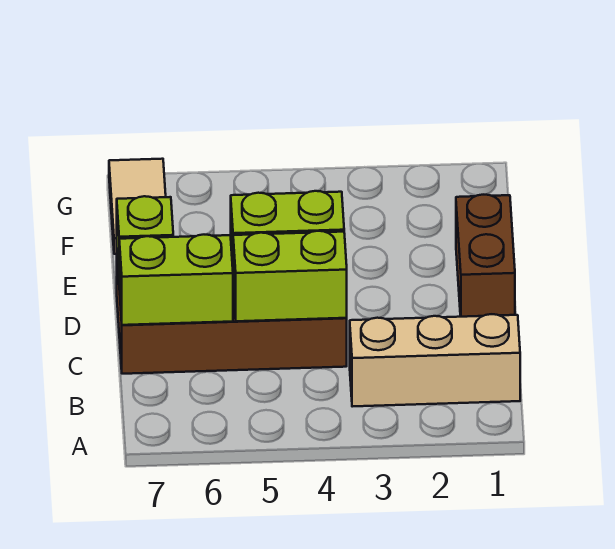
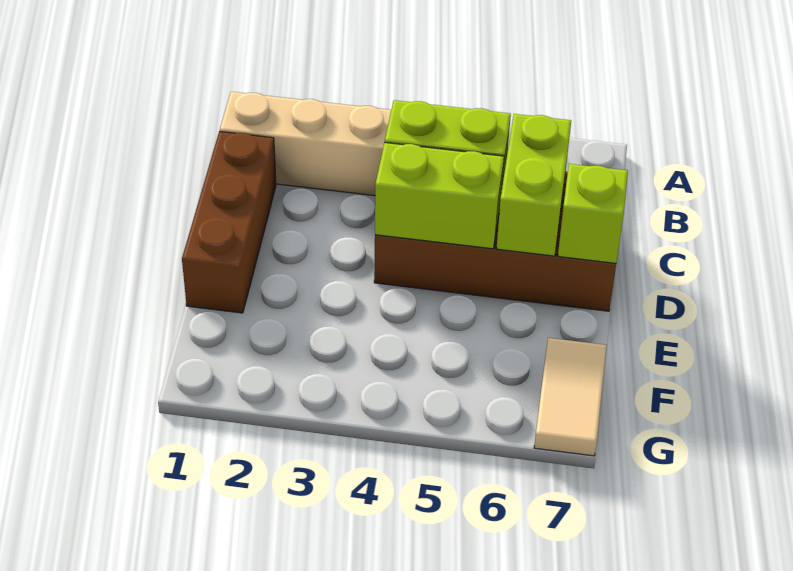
lime brick C6:C7 level 2 -> lime brick C6:D6 level 2
brown brick D1:E1 level 1 -> brown brick C1:E1 level 1

